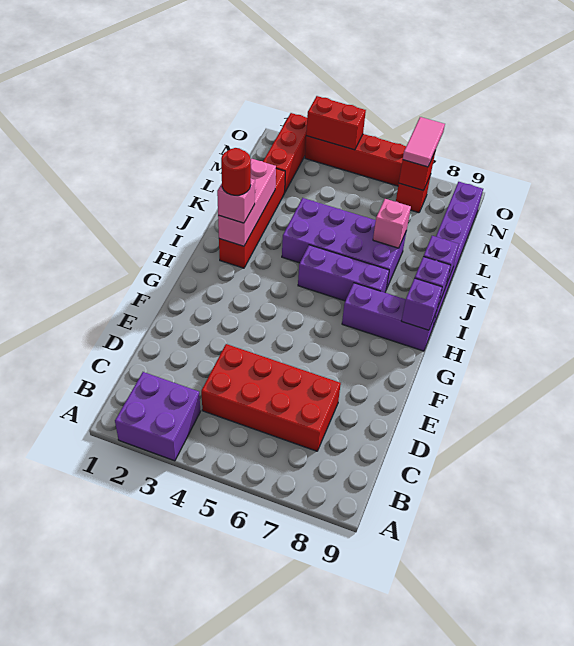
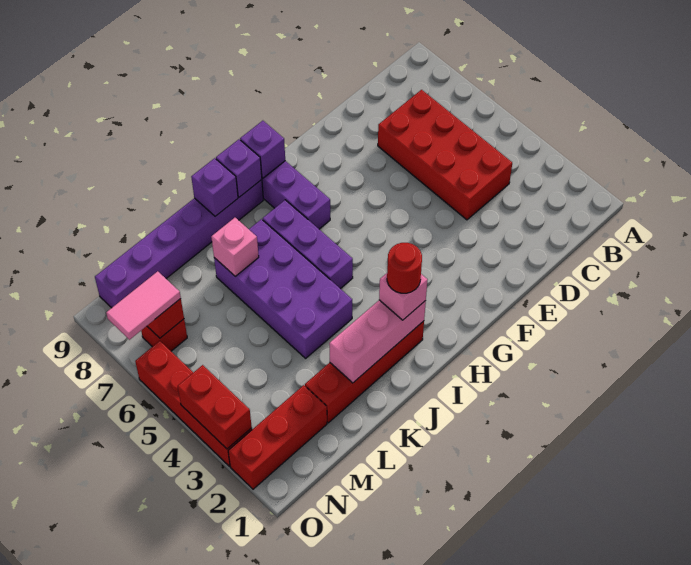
purple brick A2:B3 level 1 -> none

